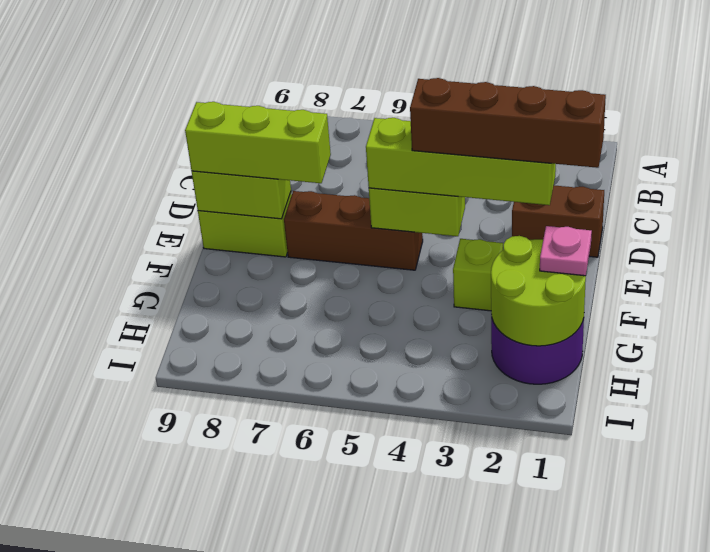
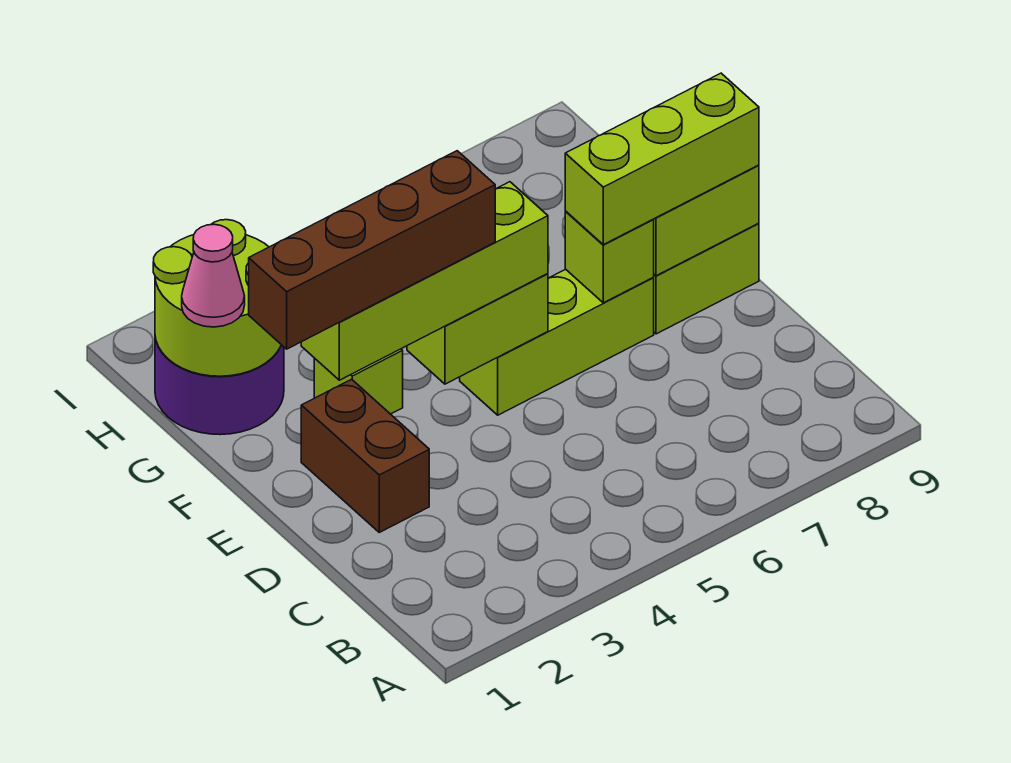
brown brick D1:D2 level 1 -> brown brick D2:E2 level 1
brown brick E5:E7 level 1 -> lime brick E5:E7 level 1
none -> lime brick E7 level 2
pink plate G1 level 3 -> pink cone G1 level 3

